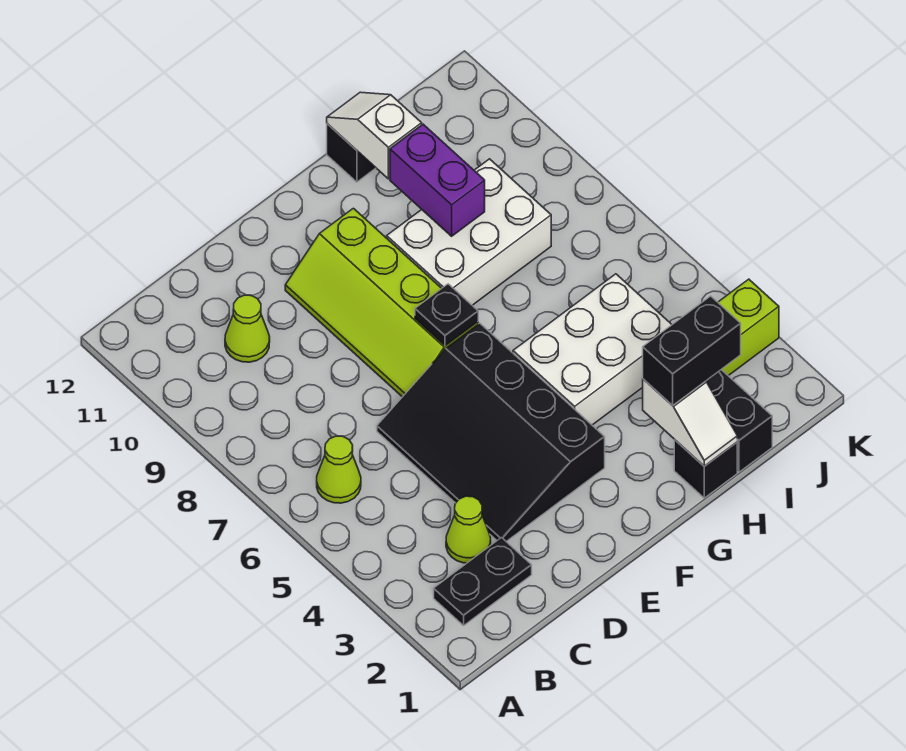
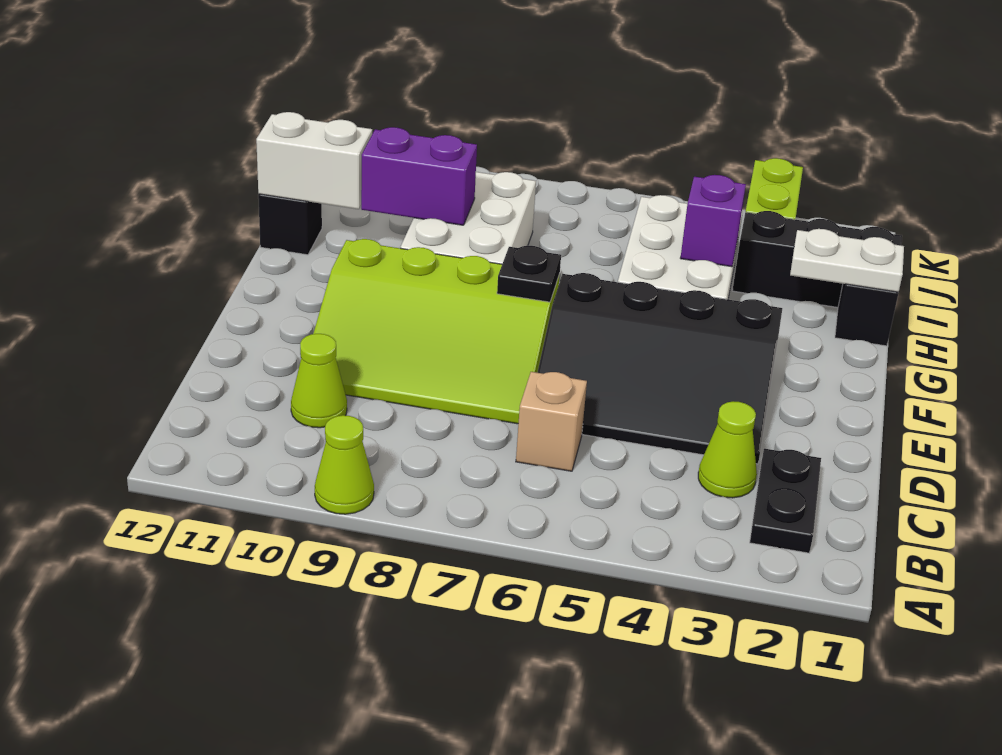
lime cone B6 level 1 -> lime cone A9 level 1
none -> tan brick C6 level 1
lime slope E7:F10 level 1 top F -> lime slope D7:F10 level 1 top F
white slope H1:H2 level 2 top 2 -> white plate H1:H2 level 2
black brick H2:I2 level 3 -> none
none -> purple brick H4 level 2
white slope H11:H12 level 2 top 11 -> white brick H11:H12 level 2

